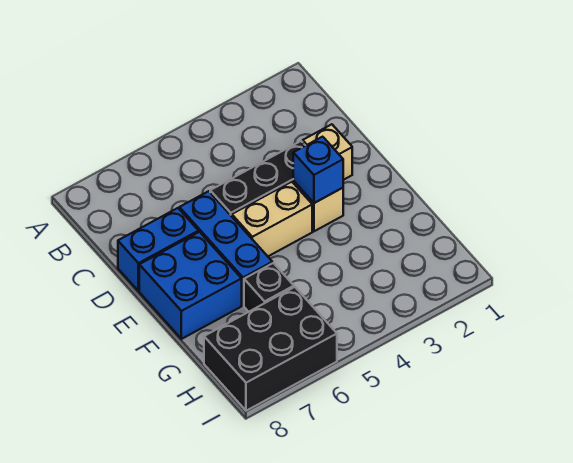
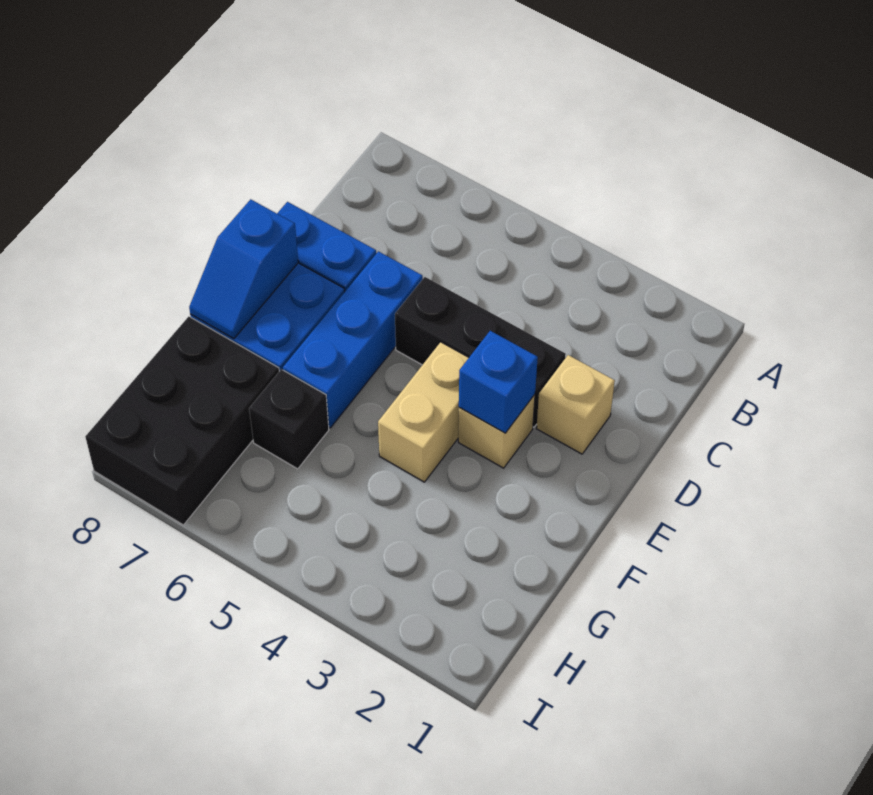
tan brick E4:E5 level 1 -> tan brick E4:F4 level 1
none -> blue slope E8:F8 level 2 top E
black brick H6:I8 level 1 -> black brick G7:I8 level 1

